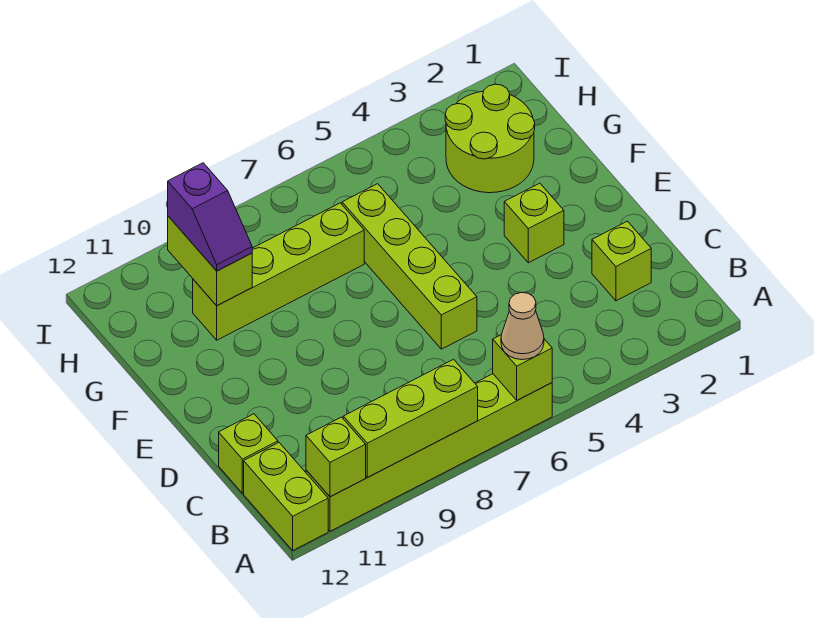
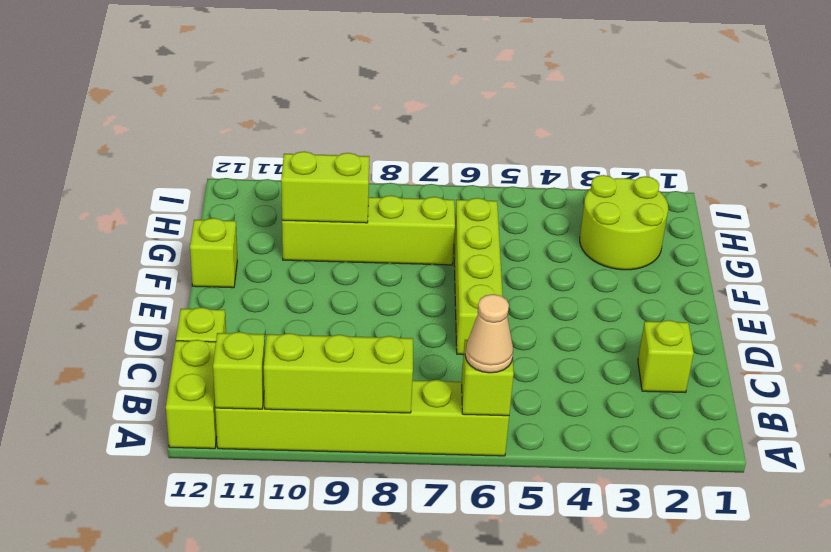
lime brick E3 level 1 -> lime brick F12 level 1
lime brick G10:H10 level 2 -> lime brick G9:G10 level 2
purple slope G10:H10 level 3 top H -> none

